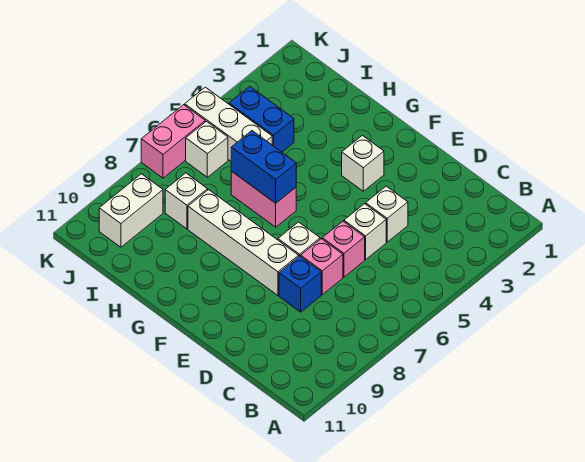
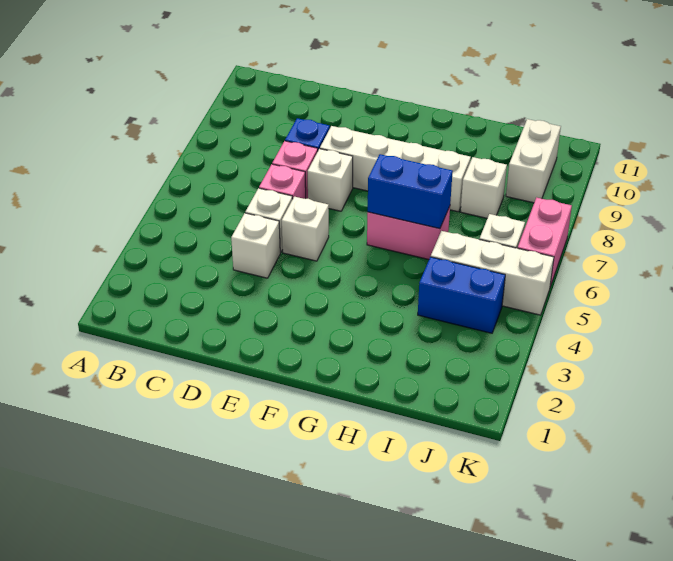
white brick F3 level 1 -> white brick E5 level 1

